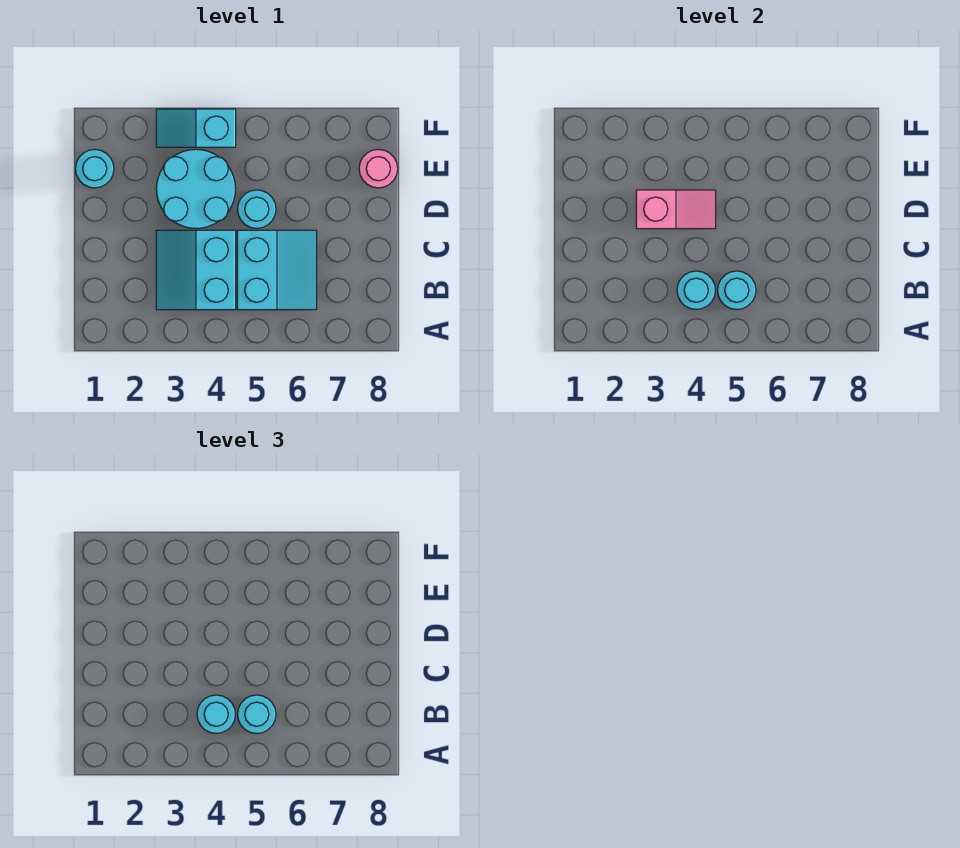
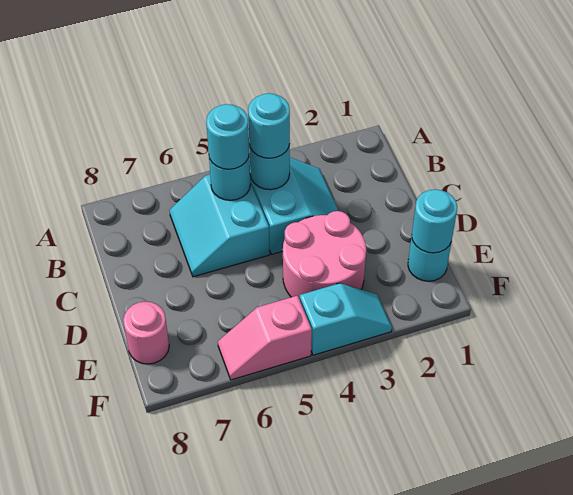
cyan round brick D3:E4 level 1 -> pink round brick D3:E4 level 1
pink slope D3:D4 level 2 top 3 -> pink slope F5:F6 level 1 top 5
cyan round brick D5 level 1 -> cyan round brick E1 level 2

